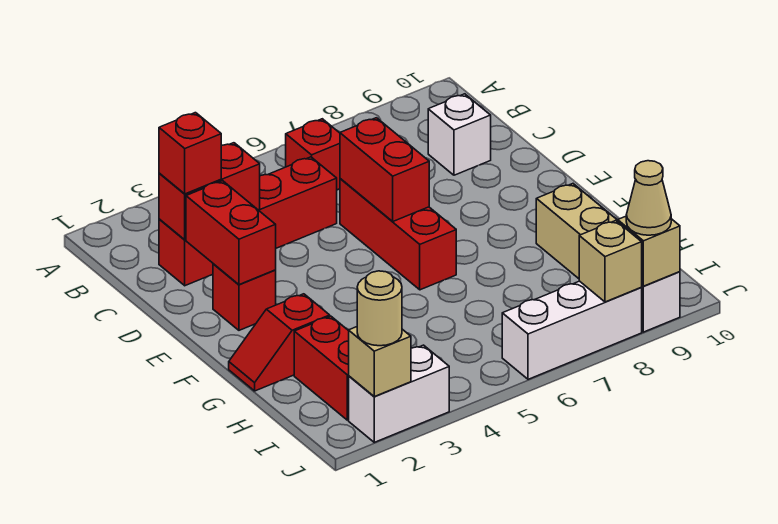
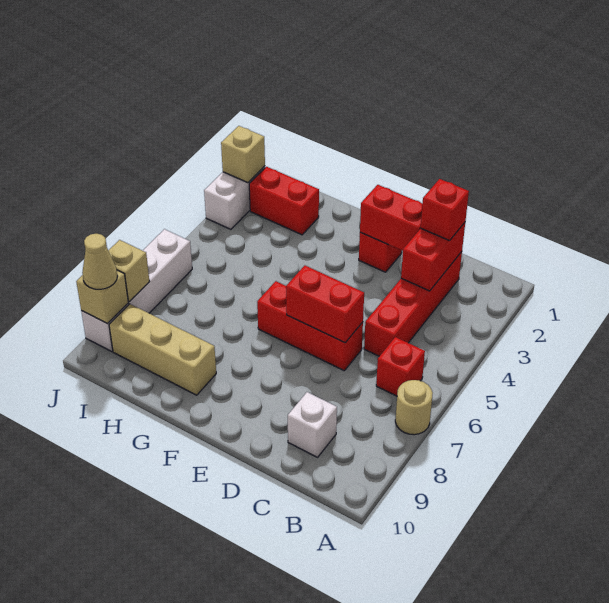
red slope G1:G2 level 1 top 2 -> none
tan round brick J2 level 3 -> tan round brick A7 level 1

